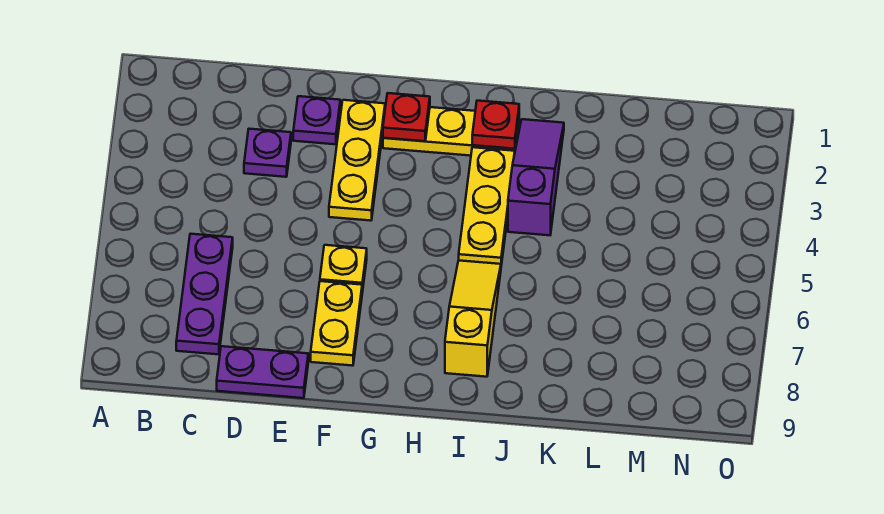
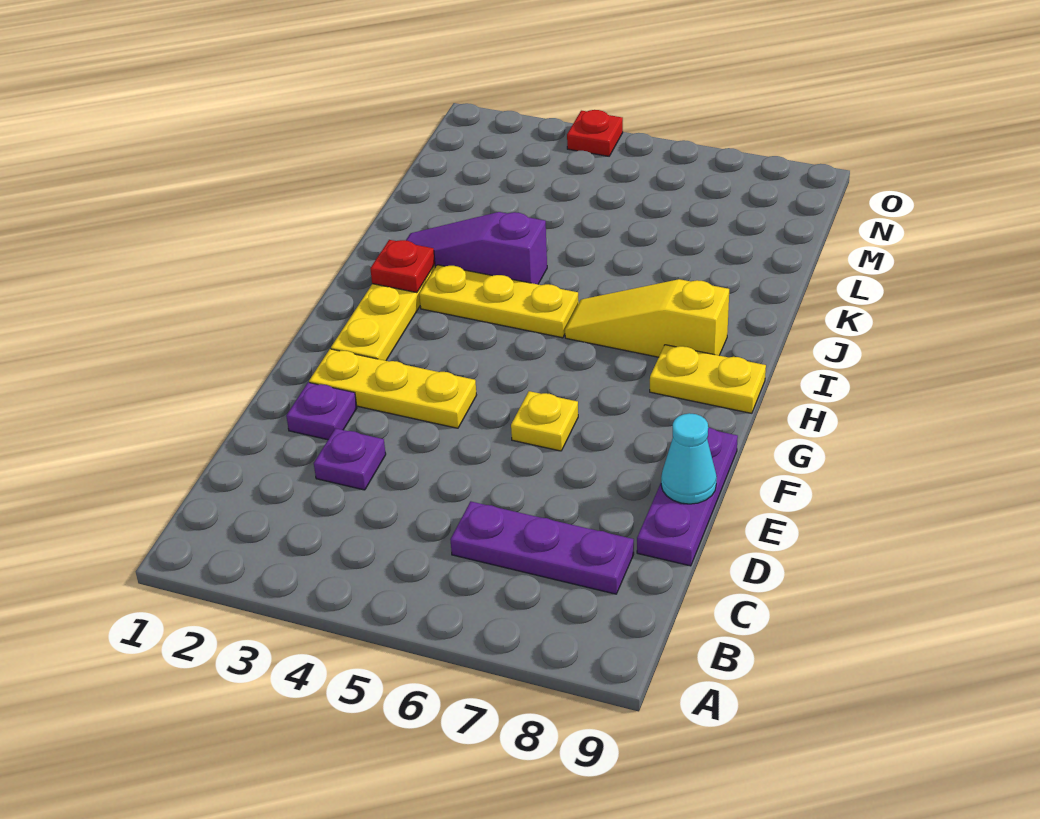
purple plate D9:E9 level 1 -> purple plate D9:F9 level 1
none -> cyan cone E9 level 2
yellow plate F7:F8 level 1 -> yellow plate H8:H9 level 1
red plate G2 level 2 -> red plate O4 level 1

